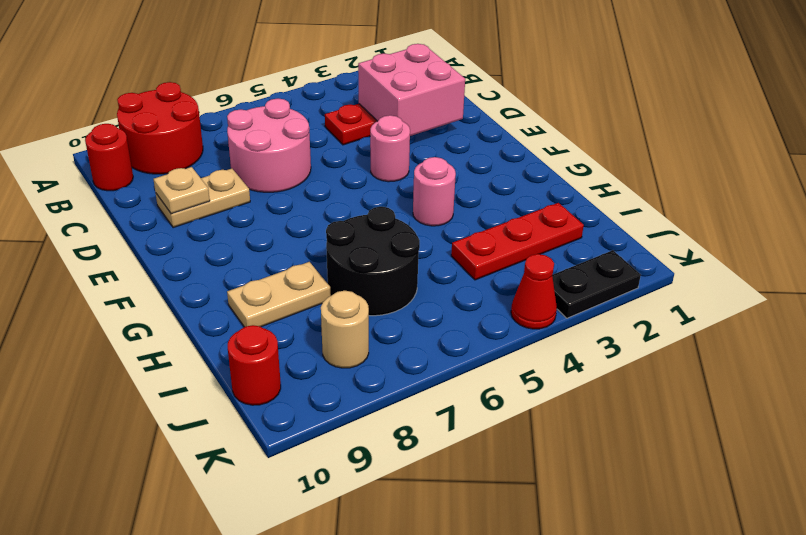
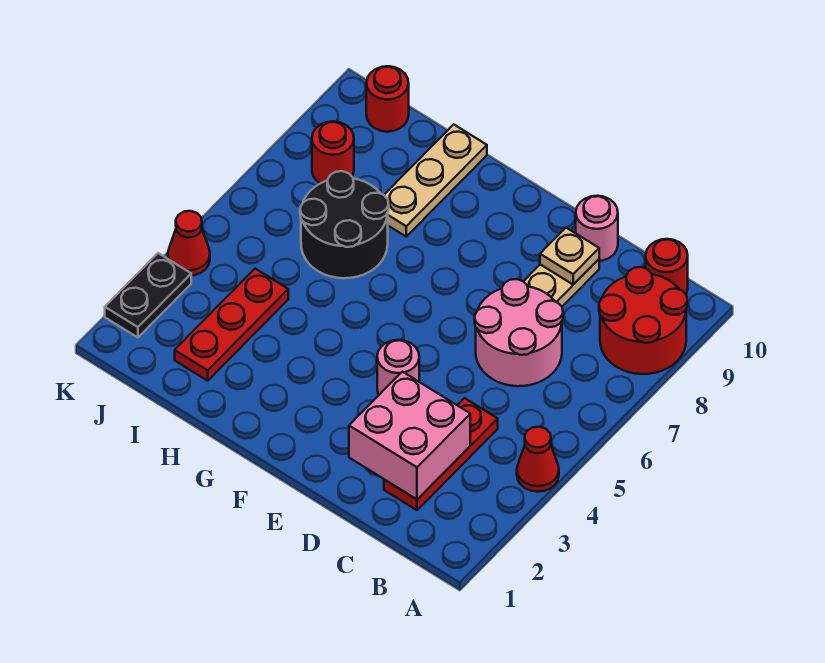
none -> red cone A4 level 1
pink round brick G4 level 1 -> pink round brick D10 level 1
tan plate H8:H9 level 1 -> tan plate H8:H10 level 1
tan round brick J8 level 1 -> red round brick J8 level 1

